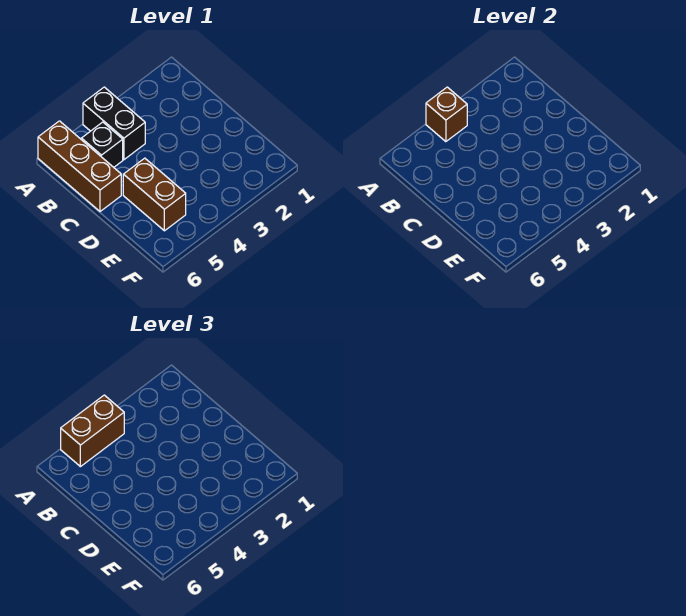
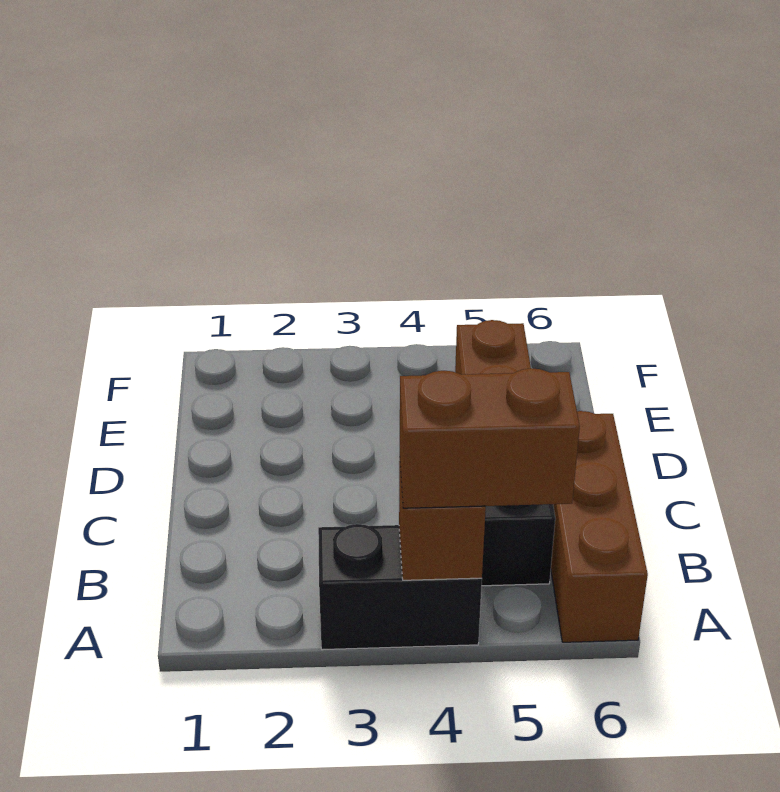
black brick A4:B4 level 1 -> black brick A3:A4 level 1

